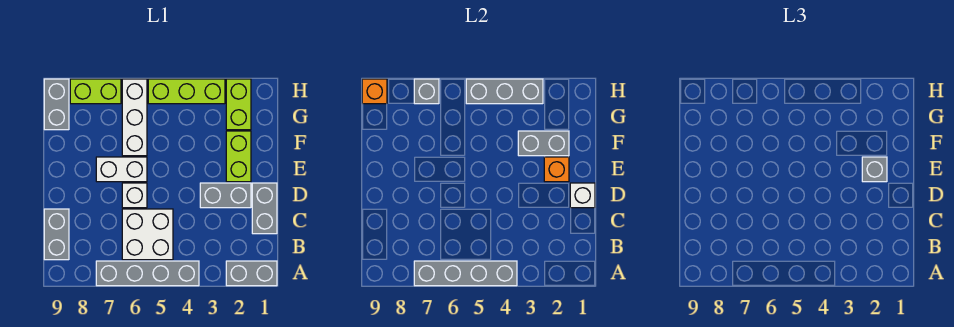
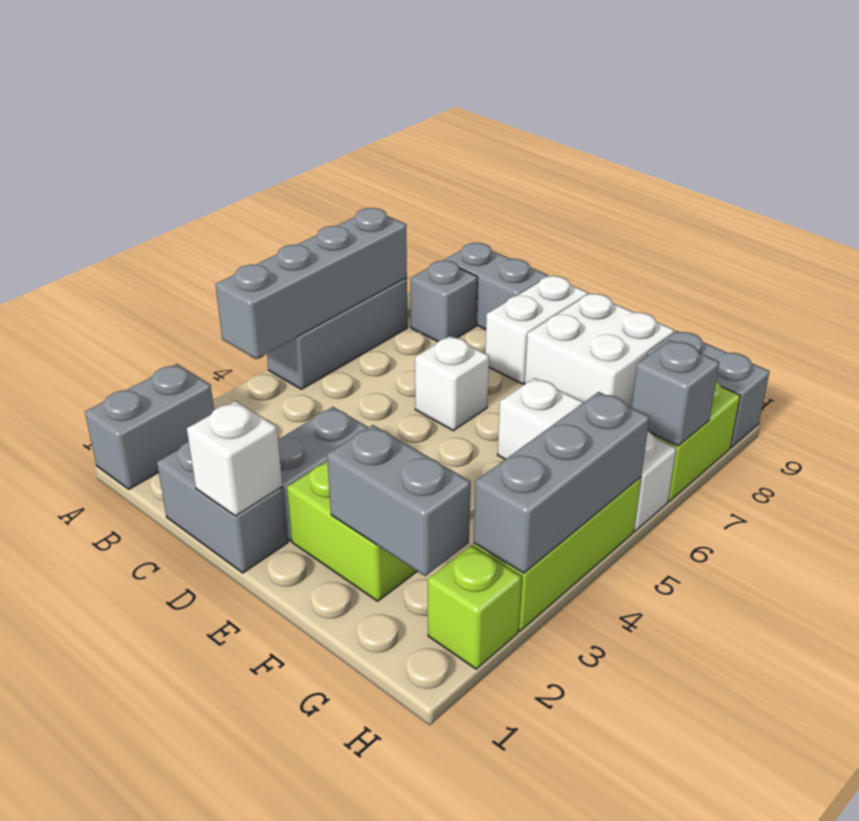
grey brick A4:A7 level 1 -> grey brick A5:A7 level 1
white brick B5:C6 level 1 -> white brick E8:F9 level 1
orange brick E2 level 2 -> none
grey brick E2 level 3 -> grey brick B8 level 1
white brick E6:E7 level 1 -> white brick D8:D9 level 1
grey brick F2:F3 level 2 -> grey brick F2:G2 level 2
lime brick G2:H2 level 1 -> lime brick H2 level 1
orange brick H9 level 2 -> none

